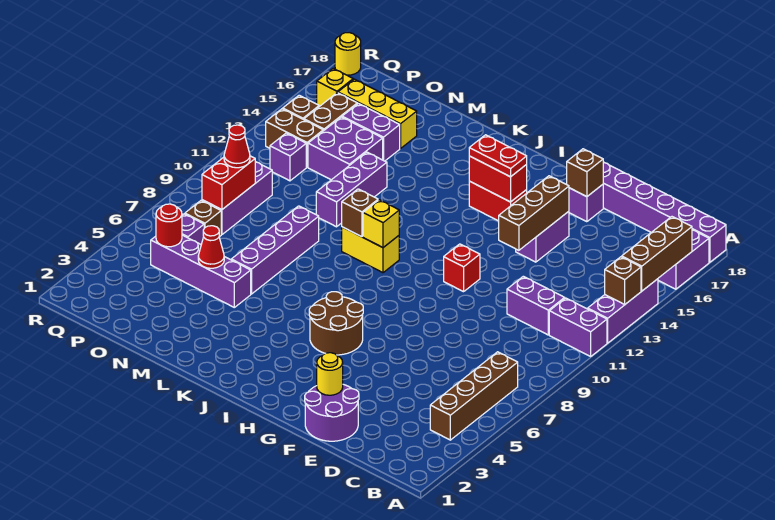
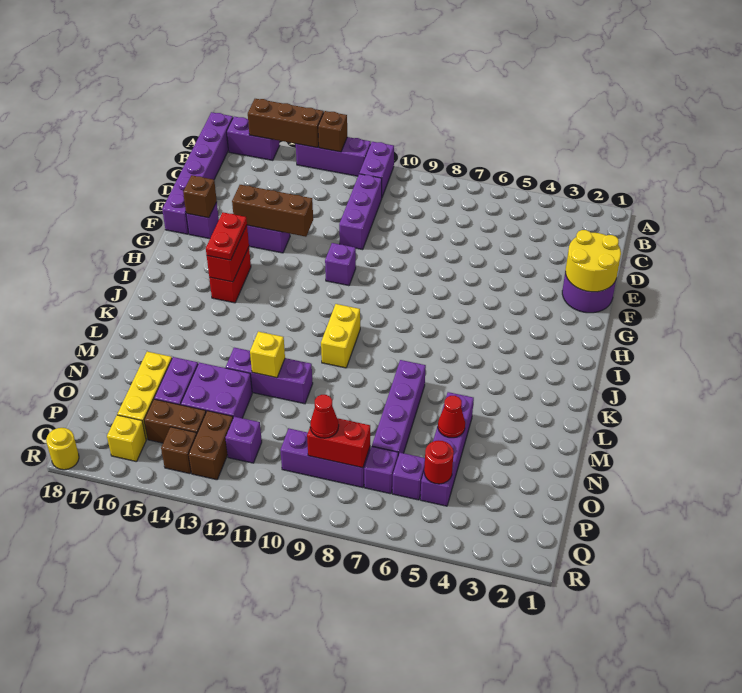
brown brick B4:B7 level 1 -> none
purple brick C11:D11 level 1 -> purple brick C11:E11 level 1
yellow round brick F2 level 2 -> yellow round brick E1:F2 level 2
red brick G11 level 1 -> purple brick G11 level 1
brown round brick H5:I6 level 1 -> none
yellow brick J10 level 2 -> yellow brick M12 level 2
brown brick K10 level 2 -> none
purple brick M6:M9 level 1 -> purple brick L7:O7 level 1
brown brick P7 level 1 -> purple brick P7 level 1

